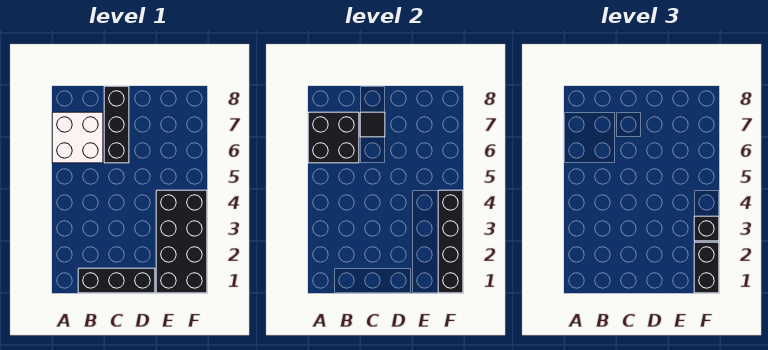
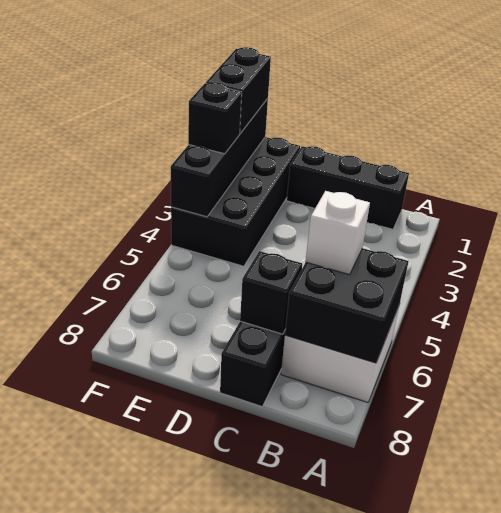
none -> white brick B6 level 3
black tile C7 level 2 -> black brick C7 level 2

